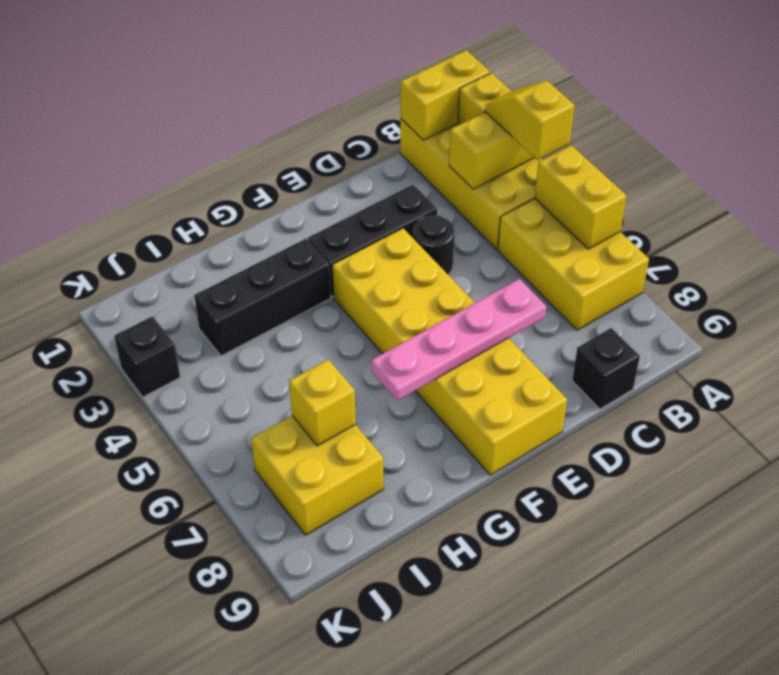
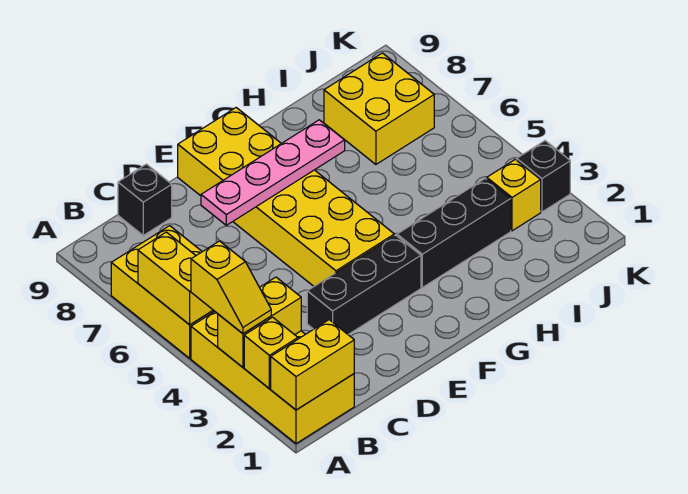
black round brick D4 level 1 -> none
yellow brick I7 level 2 -> yellow brick J3 level 1

